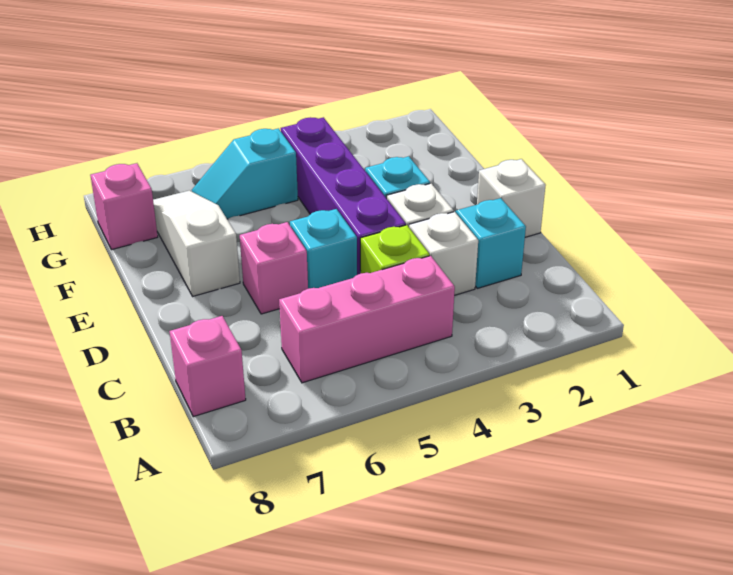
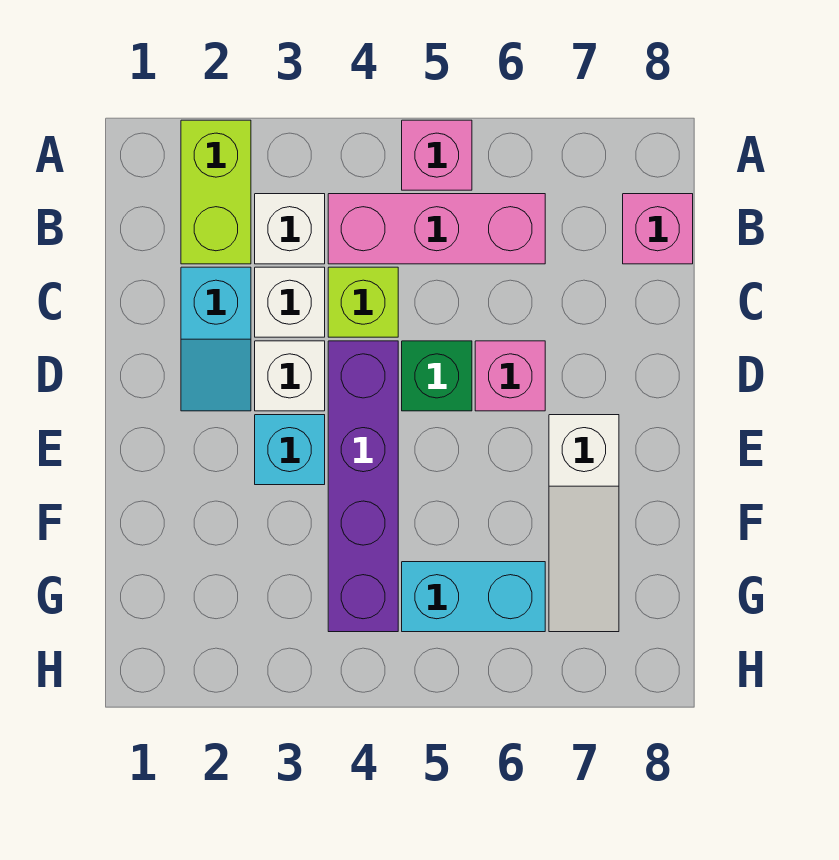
none -> lime brick A2:B2 level 1
white brick D1 level 1 -> white brick B3 level 1
cyan brick D5 level 1 -> green brick D5 level 1
cyan slope G5:G6 level 1 top 5 -> cyan brick G5:G6 level 1
pink brick G8 level 1 -> pink brick A5 level 1

